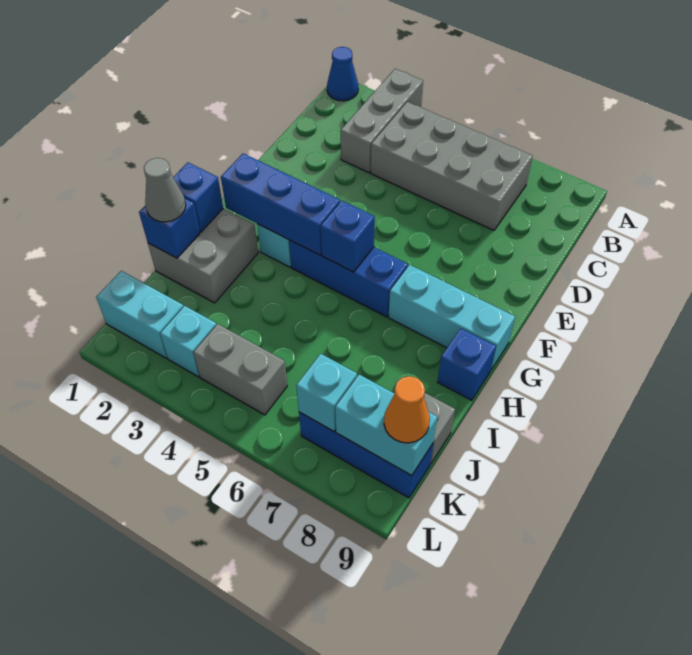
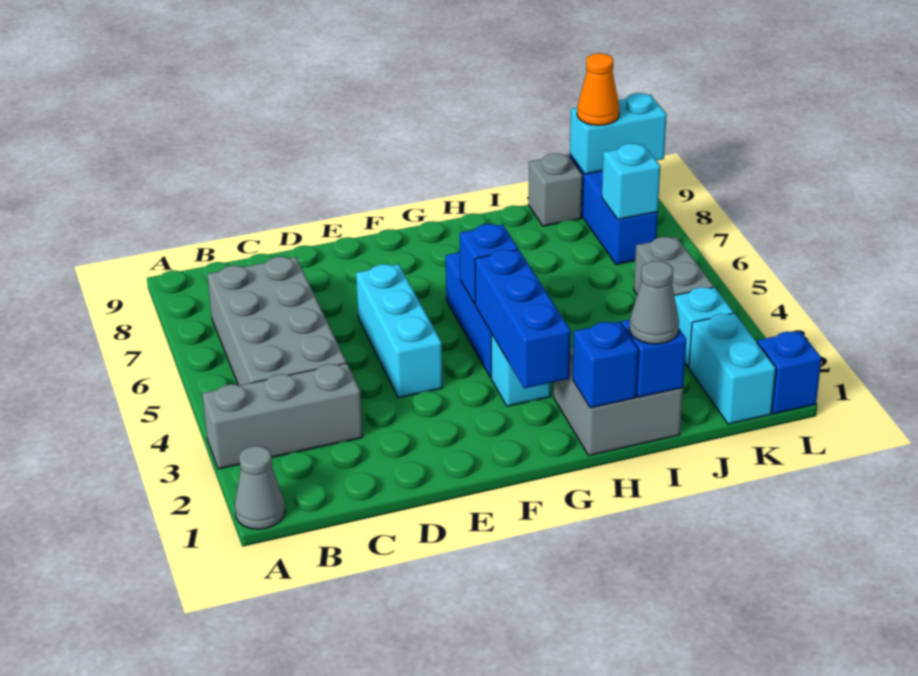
blue cone A1 level 1 -> grey cone A1 level 1
cyan brick G7:G9 level 1 -> cyan brick E4:E6 level 1
blue brick H9 level 1 -> blue brick L1 level 1
cyan brick K8:K9 level 2 -> cyan brick K9:L9 level 2

